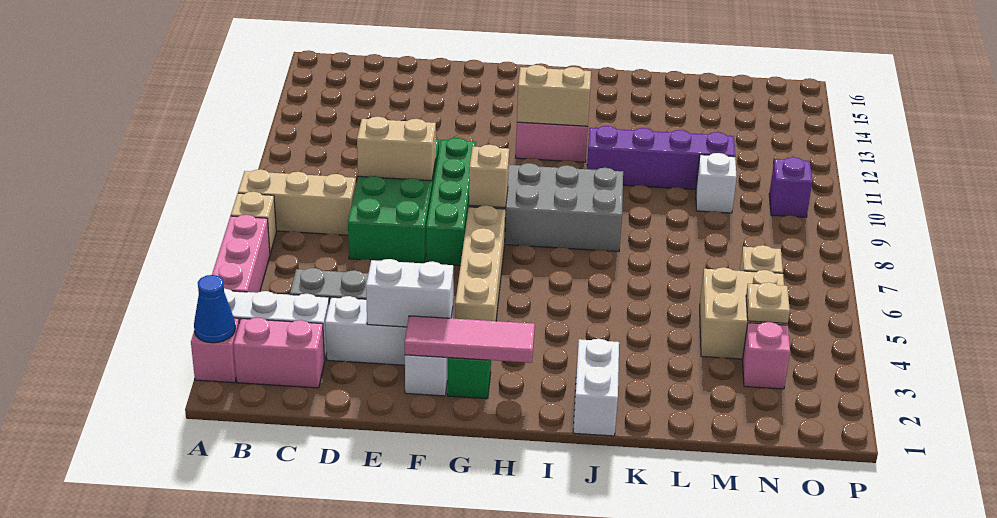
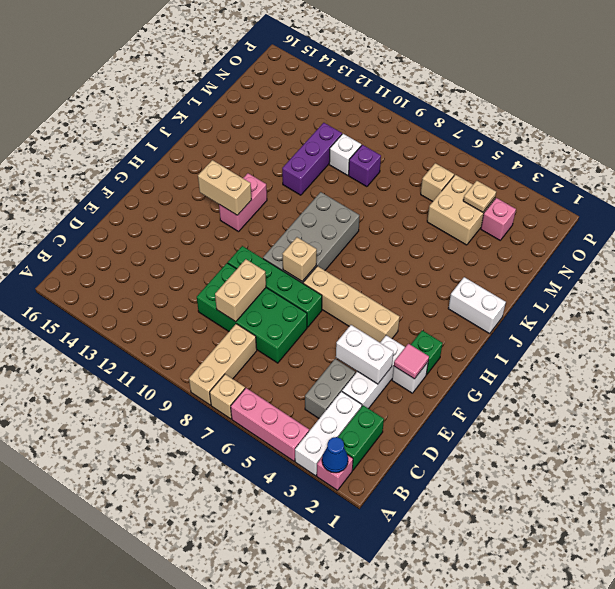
pink brick B2:C2 level 1 -> green brick B2:C2 level 1
white brick E3:F3 level 2 -> white brick E3:E4 level 2
pink tile F2:H2 level 2 -> pink tile F2 level 2
tan brick H12:I12 level 2 -> tan brick H12:H13 level 2
purple brick J11:M11 level 1 -> purple brick K11:M11 level 1
purple brick O10 level 1 -> purple brick M9 level 1

